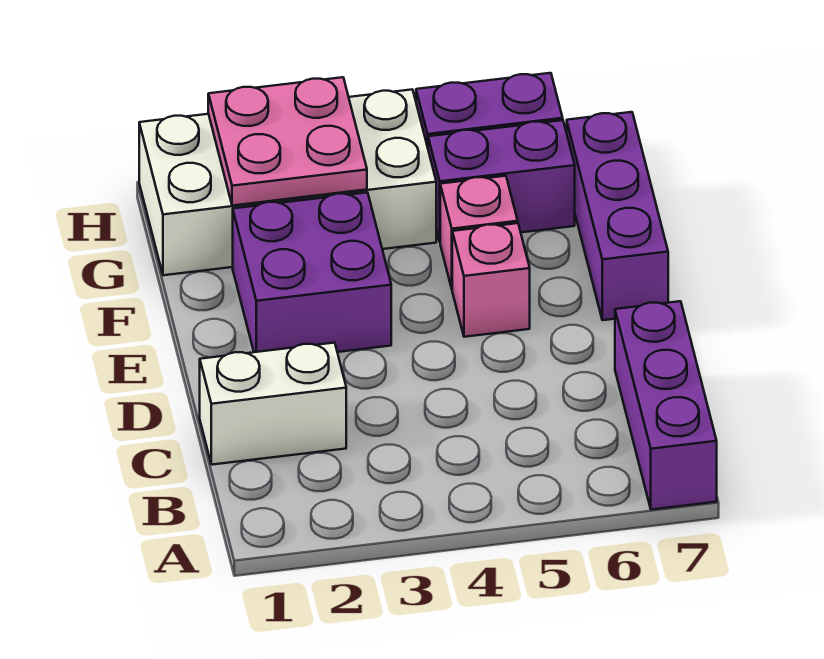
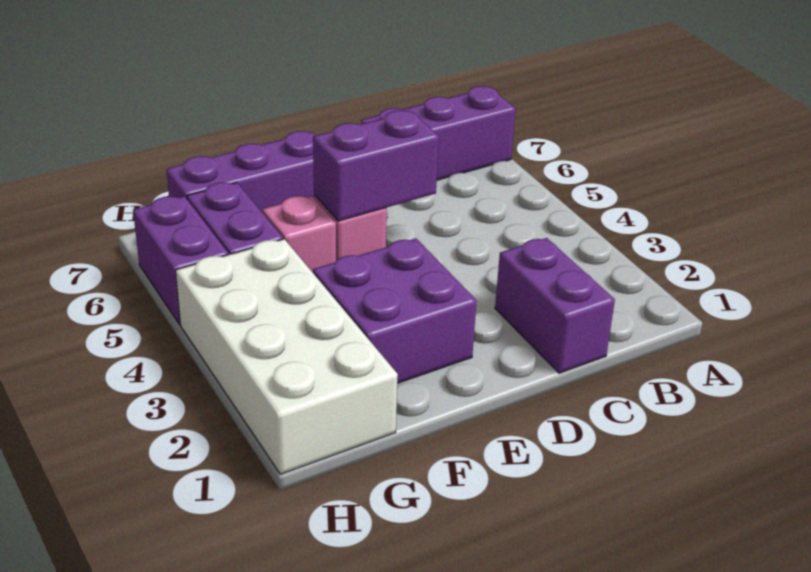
white brick C1:C2 level 1 -> purple brick C1:C2 level 1
none -> purple brick D5:E5 level 2
pink plate G2:H3 level 2 -> none

